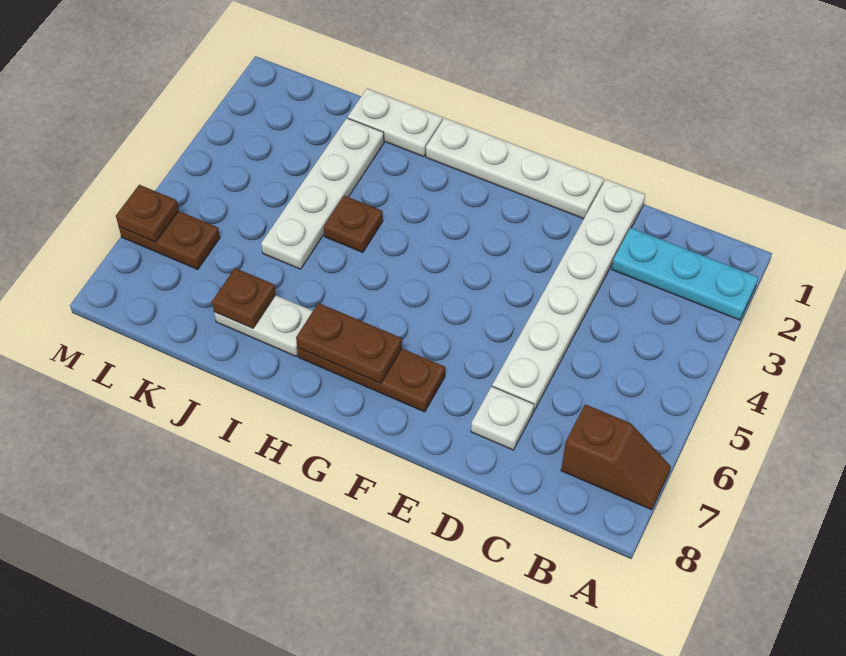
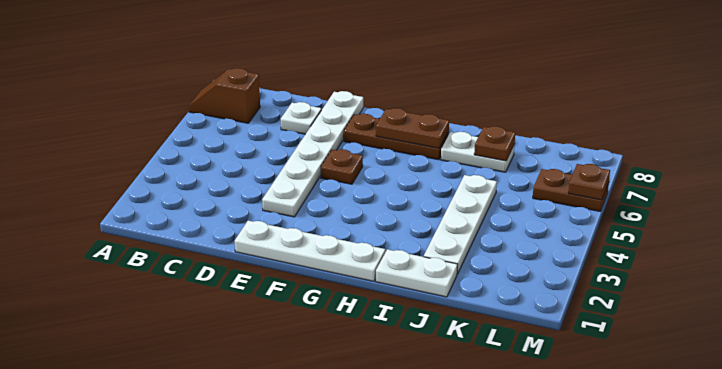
cyan plate A2:C2 level 1 -> none
white plate D1:D6 level 1 -> white plate E3:E8 level 1
brown plate I4 level 1 -> brown plate F5 level 1

